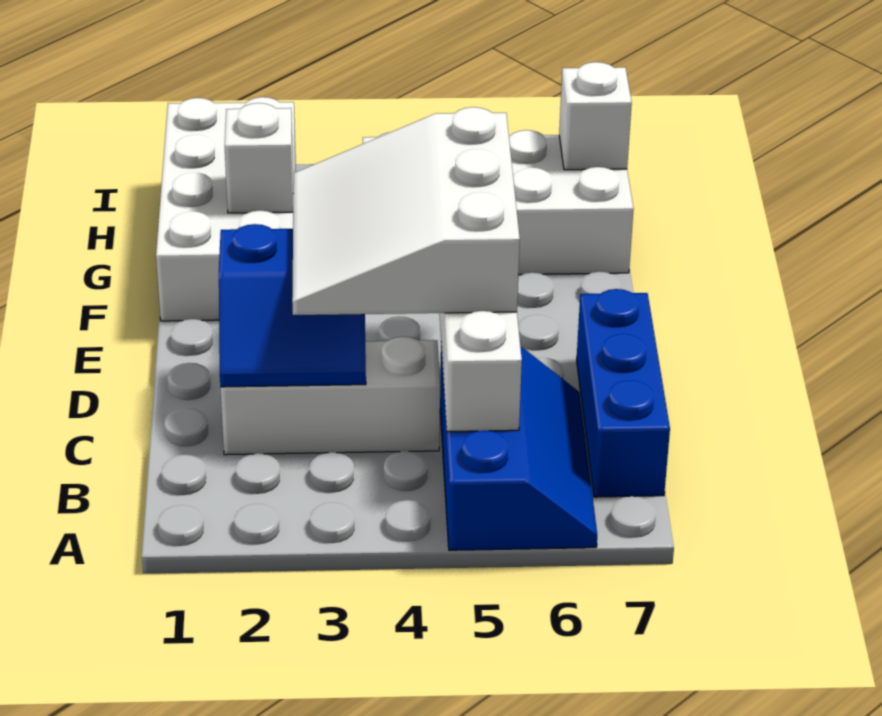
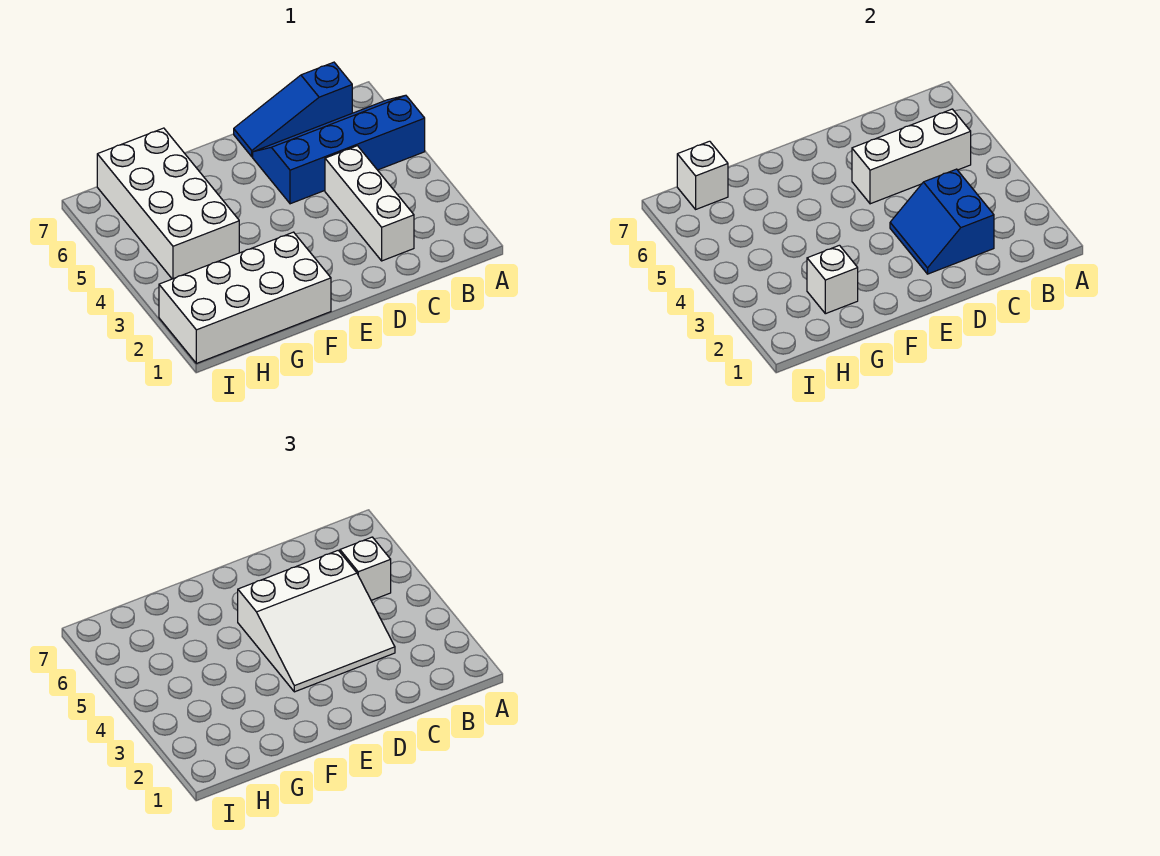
blue slope A5:C6 level 1 top 5 -> blue slope A5:D6 level 1 top 5
none -> white brick B5 level 3
blue brick B7:D7 level 1 -> blue slope B7:D7 level 1 top B
blue slope C2:D3 level 2 top D -> blue slope C2:D3 level 2 top C

